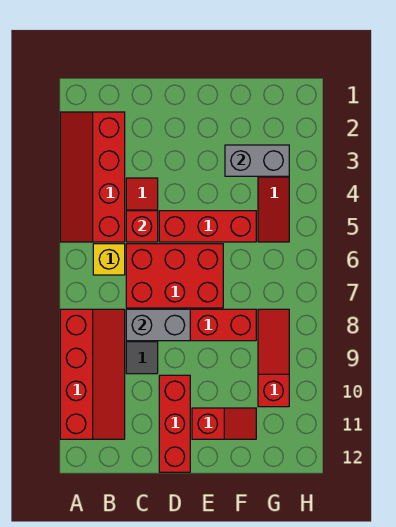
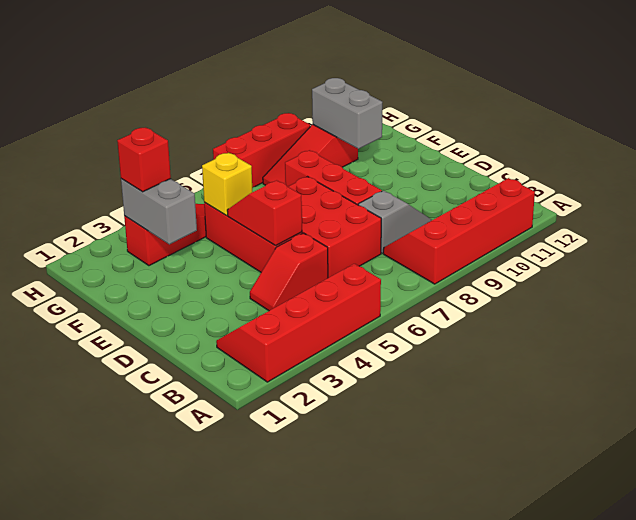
red slope A2:B5 level 1 top B -> red slope A2:B5 level 1 top A
yellow brick B6 level 1 -> yellow brick F5 level 2
red brick C5 level 2 -> red brick G3 level 3
grey brick C8:D8 level 2 -> grey brick F10:G10 level 2
red brick D10:D12 level 1 -> red brick H7:H9 level 1
red slope E11:F11 level 1 top E -> red slope D5:E5 level 2 top D

